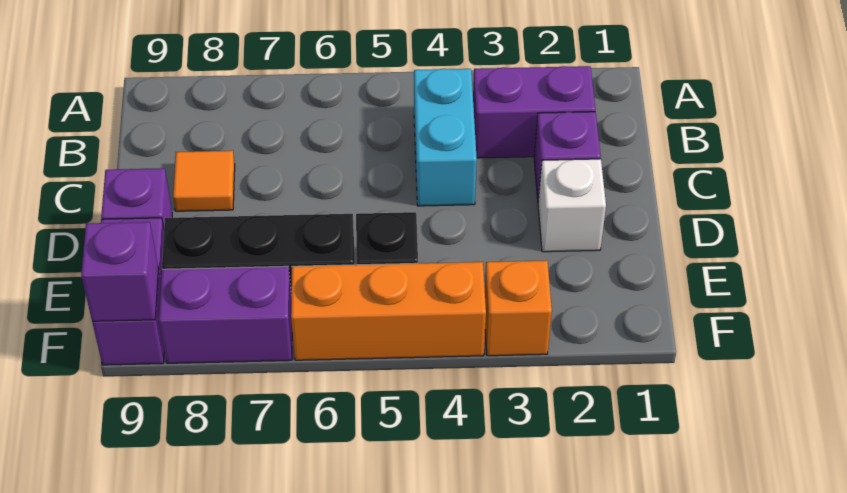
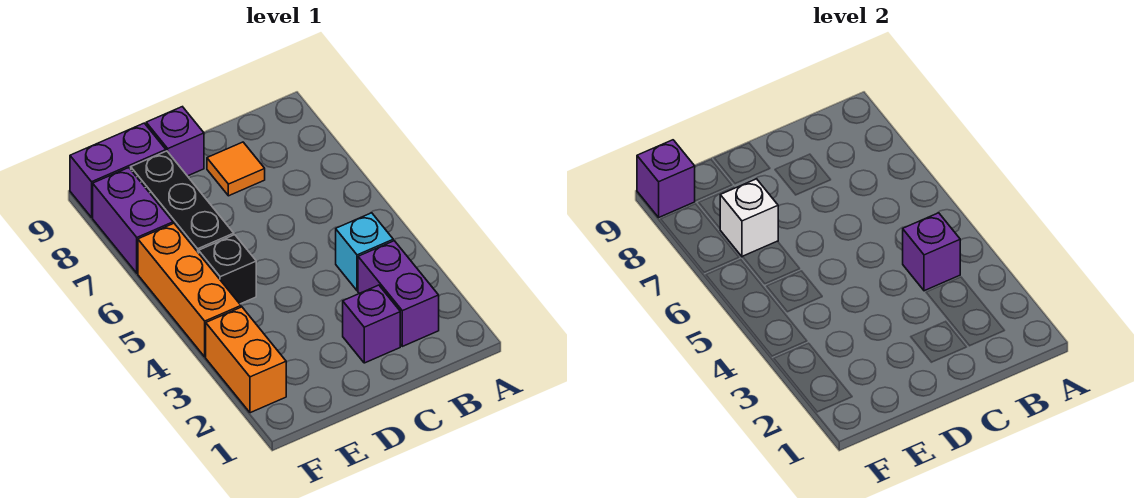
cyan brick B4:C4 level 1 -> cyan brick B4 level 1
none -> purple brick B4 level 2
white brick D2 level 1 -> white brick E7 level 2
orange brick F3 level 1 -> orange brick F2:F3 level 1

